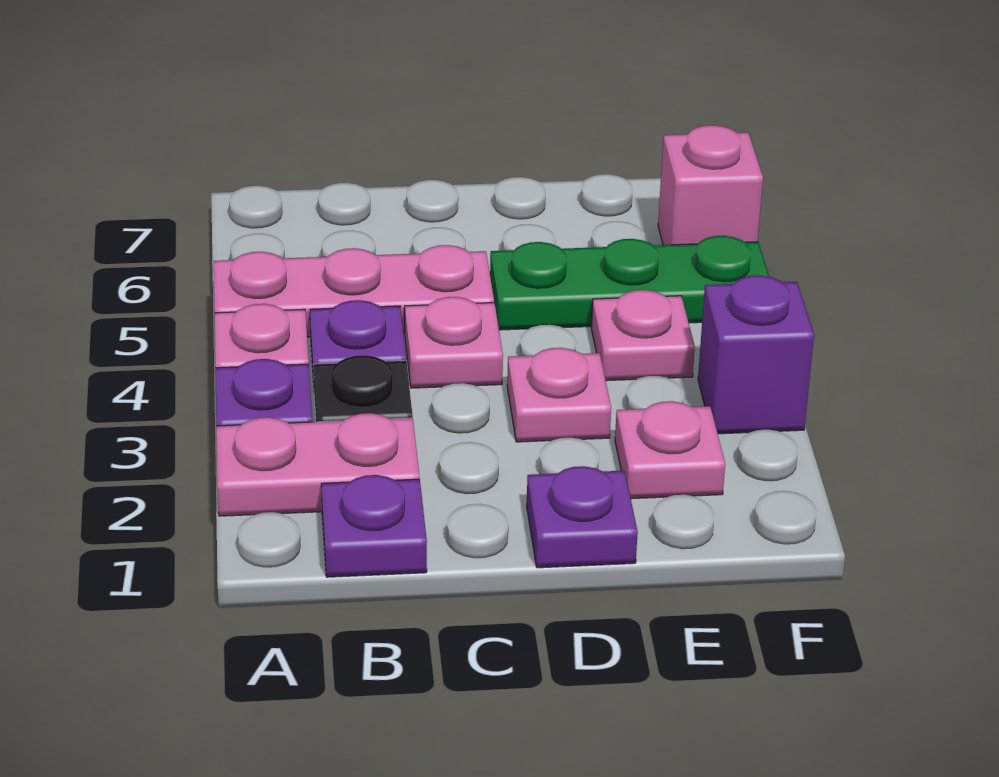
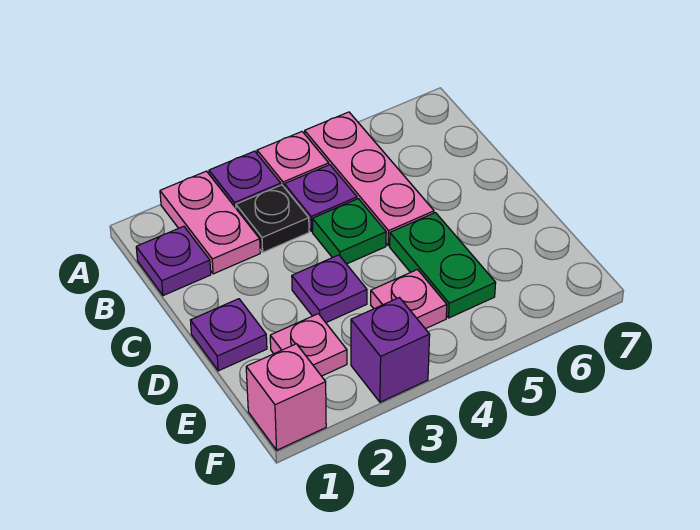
pink plate C4 level 1 -> green plate C4 level 1
pink plate D3 level 1 -> purple plate D3 level 1
green plate D5:F5 level 1 -> green plate D5:E5 level 1
pink brick F6 level 1 -> pink brick F1 level 1

